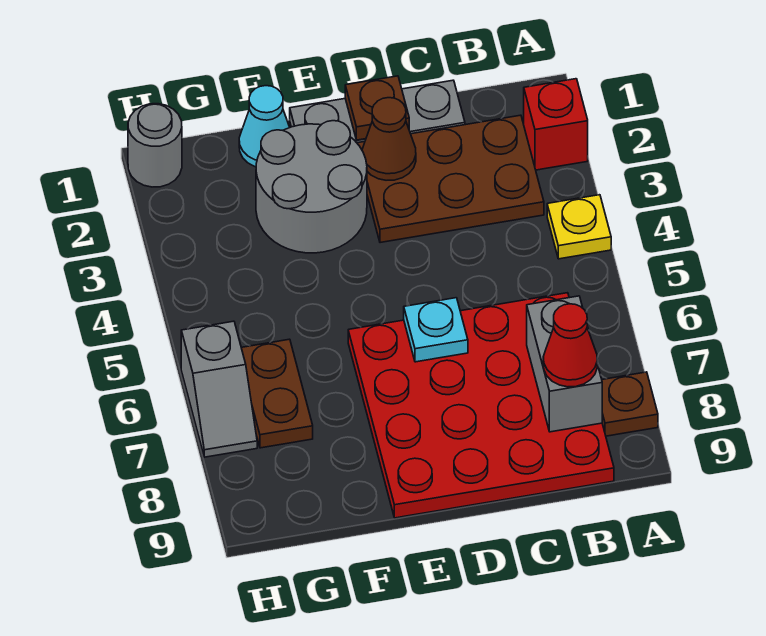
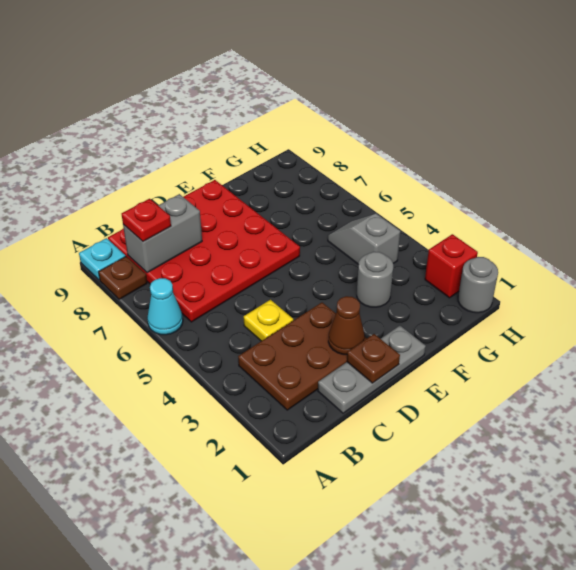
red brick A2 level 1 -> red brick H2 level 1
yellow plate A4 level 1 -> yellow plate C4 level 1
grey brick B7:B8 level 2 -> grey brick B8:C8 level 2
red cone B8 level 3 -> red plate B8 level 3
cyan plate D6 level 2 -> cyan plate A9 level 1
grey round brick E2:F3 level 1 -> grey round brick F3 level 1
cyan cone F1 level 1 -> cyan cone A6 level 1
brown plate G6:G7 level 1 -> none
grey slope H6:H7 level 1 top 6 -> grey slope G4:G5 level 1 top 4

